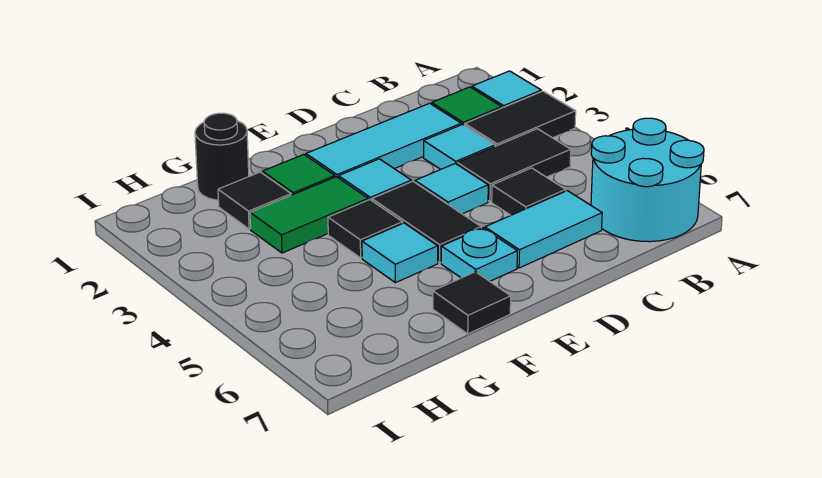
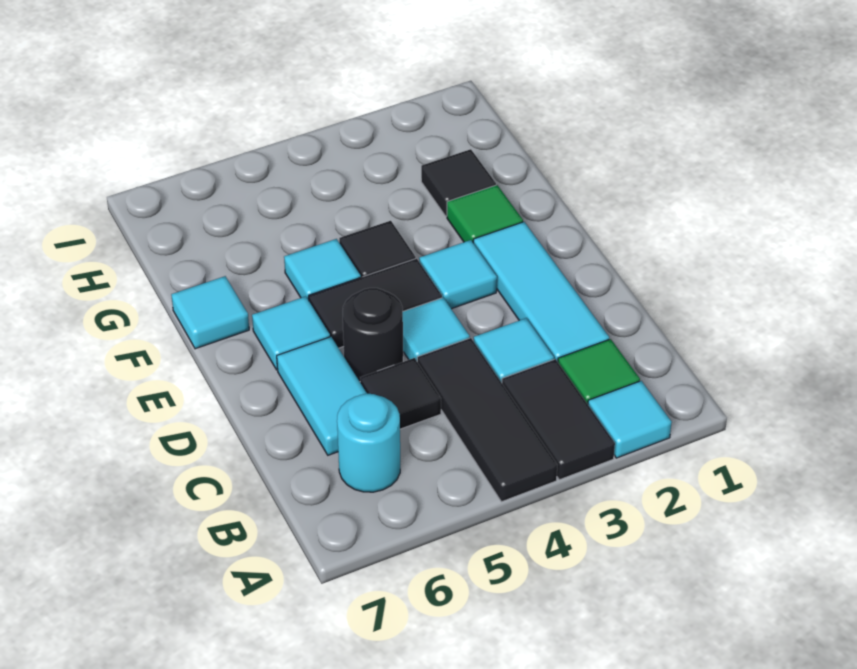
cyan round brick A6:B7 level 1 -> cyan round brick B6 level 1
black tile B4:C4 level 1 -> black tile A4:C4 level 1
cyan plate E6 level 1 -> cyan tile E6 level 1
green tile F3:G3 level 1 -> none
black tile F7 level 1 -> cyan tile F7 level 1
black round brick G1 level 1 -> black round brick D5 level 1

